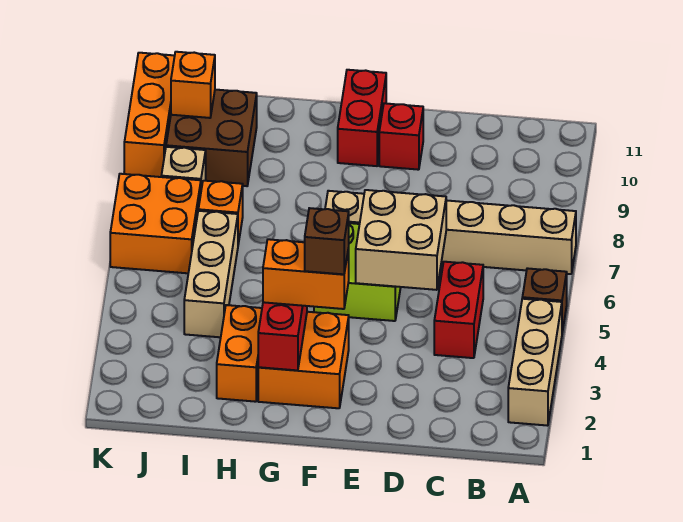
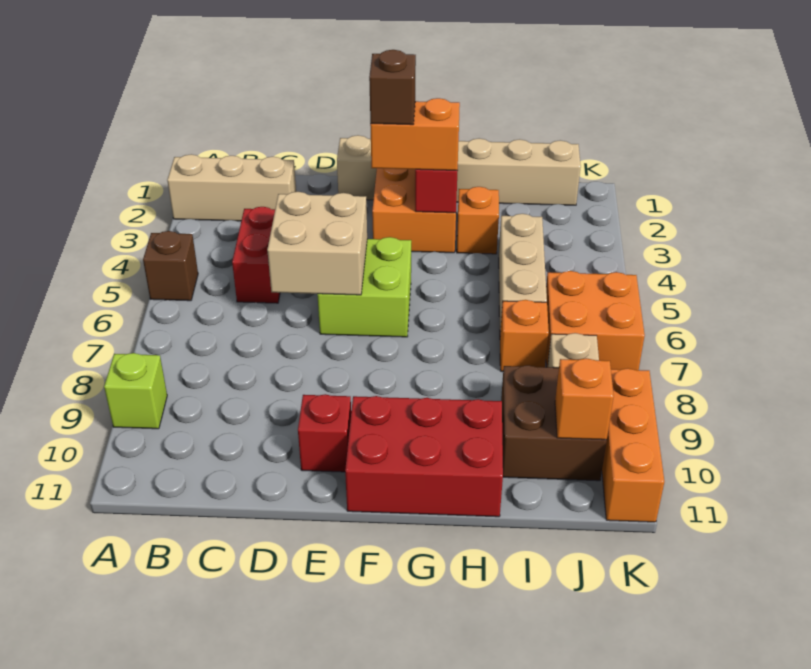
tan brick A2:A4 level 1 -> tan brick A2:C2 level 1
tan brick A7:F7 level 1 -> tan brick E1:J1 level 1
none -> lime brick A9 level 1
red brick F10:F11 level 1 -> red brick F10:H11 level 1
orange brick H2:H3 level 1 -> orange brick H3 level 1

